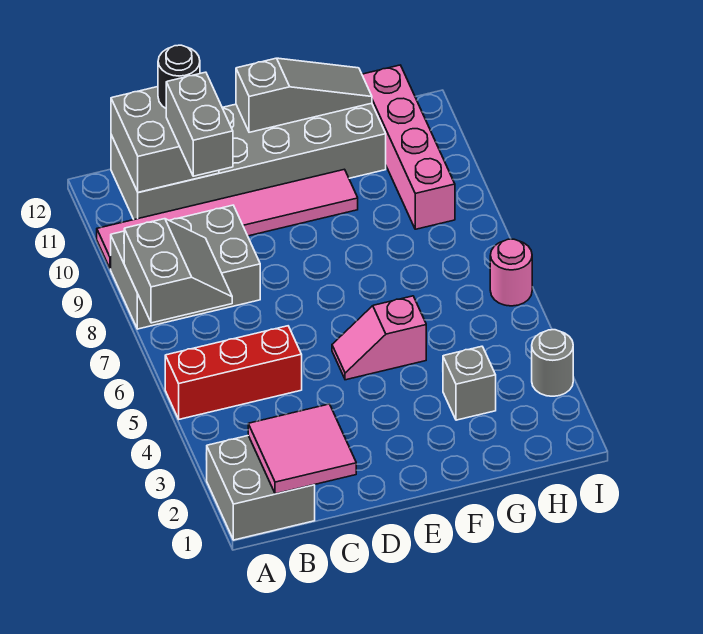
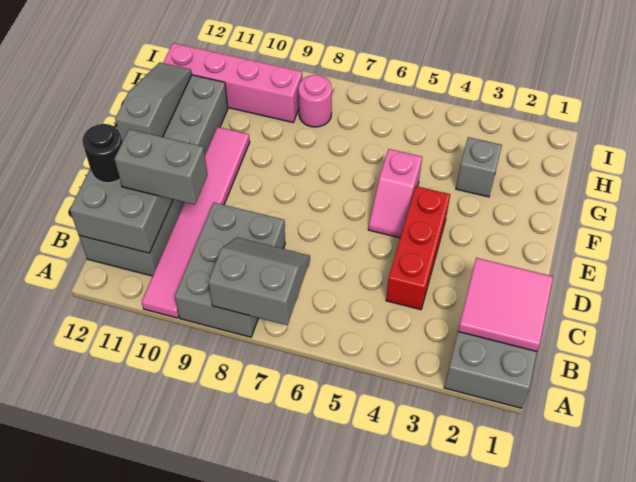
red brick A5:C5 level 1 -> red brick C4:E4 level 1
grey round brick I3 level 1 -> none
pink round brick I6 level 1 -> pink round brick H8 level 1

